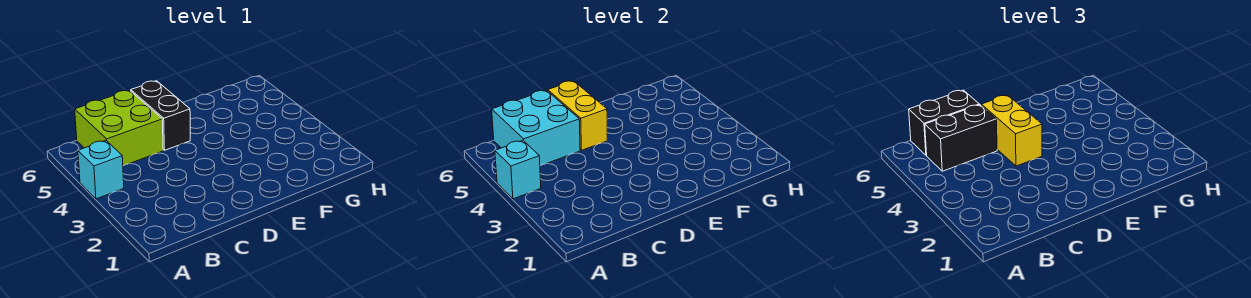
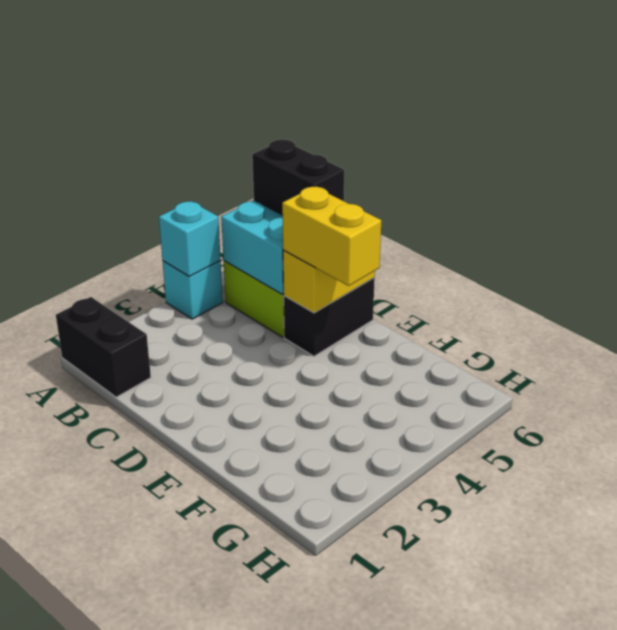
black brick B5:C5 level 3 -> black brick A1:B1 level 1
yellow brick D4:D5 level 3 -> yellow brick D5:E5 level 3

